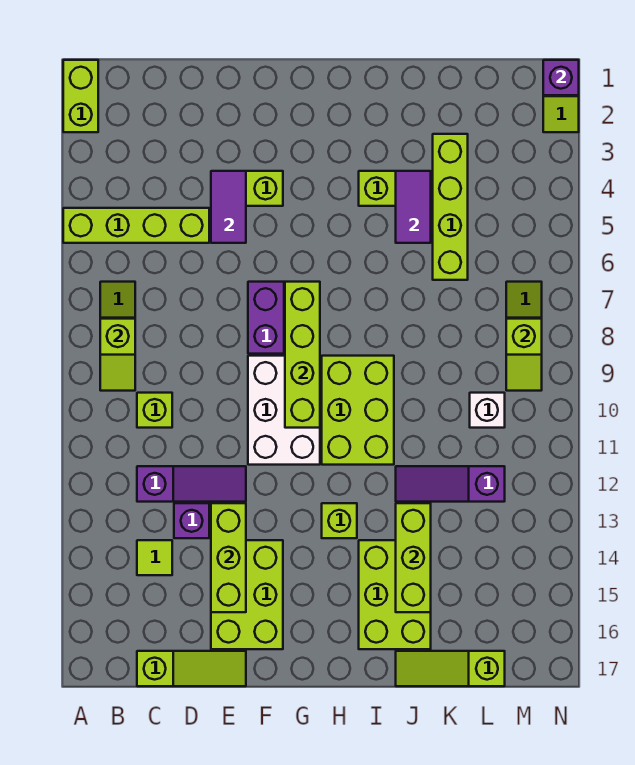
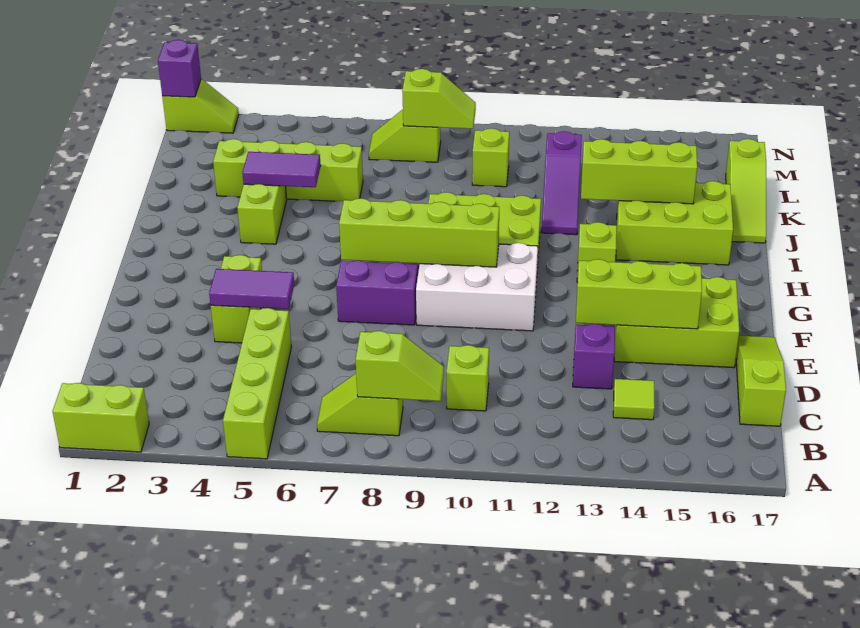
purple slope C12:E12 level 1 top C -> none
white brick L10 level 1 -> lime brick L10 level 1

